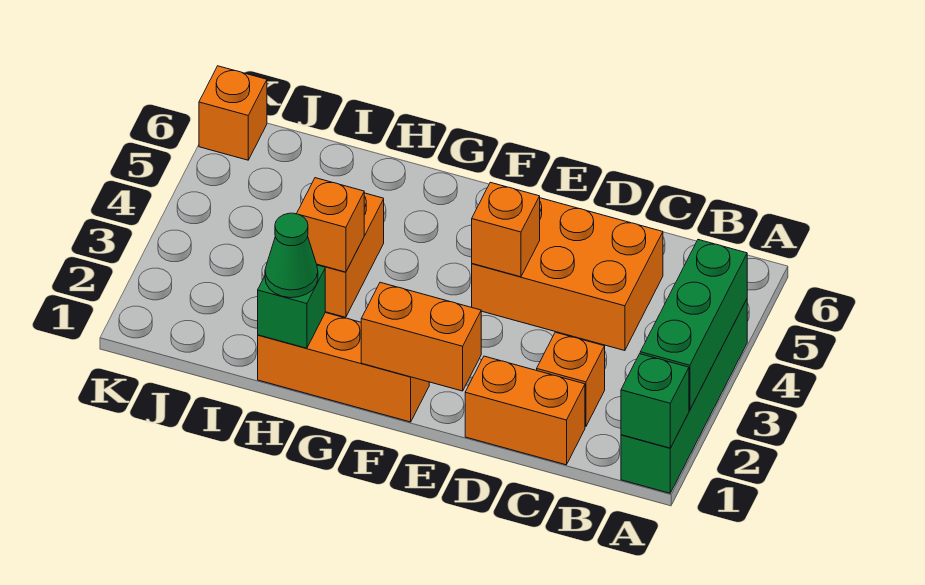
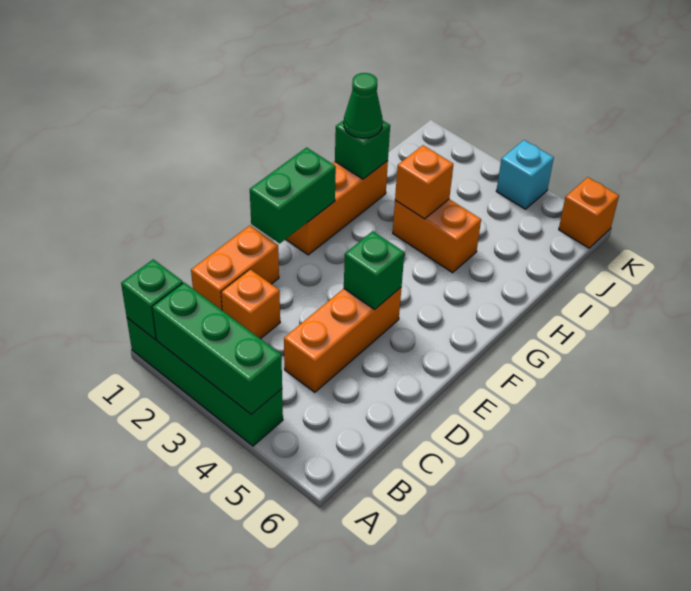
orange brick C4:E5 level 1 -> orange brick C4:E4 level 1
orange brick E1:F1 level 2 -> green brick E1:F1 level 2
orange brick E4 level 2 -> green brick E4 level 2
none -> cyan brick K4 level 1

